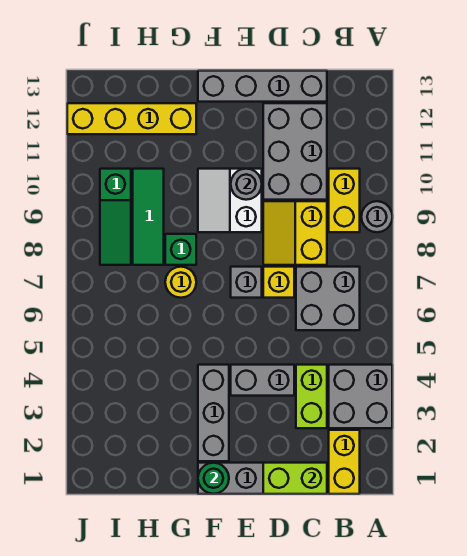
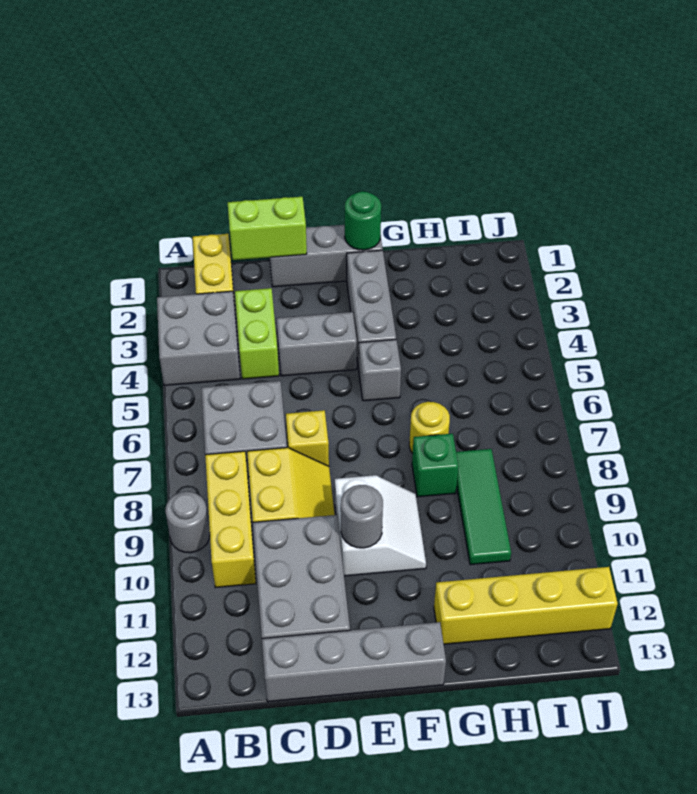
yellow brick B9:B10 level 1 -> yellow brick B8:B10 level 1
grey brick E7 level 1 -> grey brick F5 level 1
green slope I8:I10 level 1 top 10 -> none

